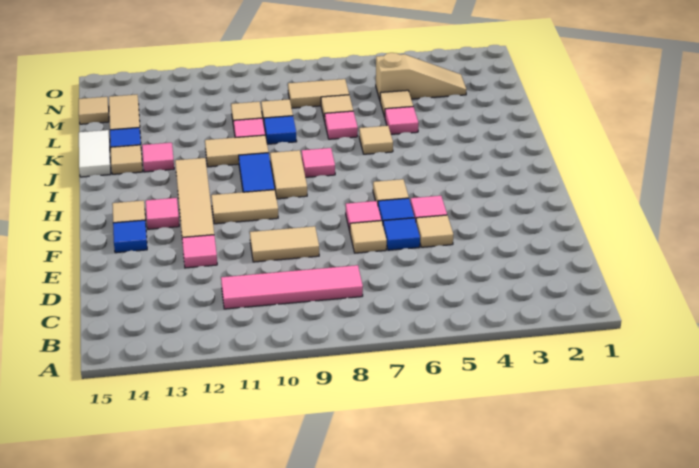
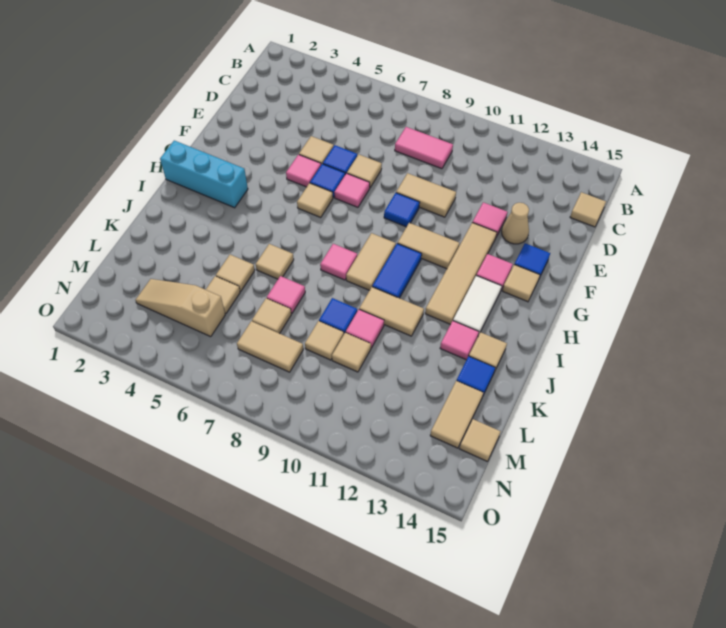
pink tile C8:C11 level 1 -> pink tile C8:C9 level 1
none -> tan tile C15 level 1
none -> tan cone E13 level 1
none -> blue tile F9 level 1
none -> cyan brick H1:H3 level 1
white tile J15:K15 level 1 -> white tile H13:I13 level 1
pink tile K5 level 1 -> tan tile K5 level 1

